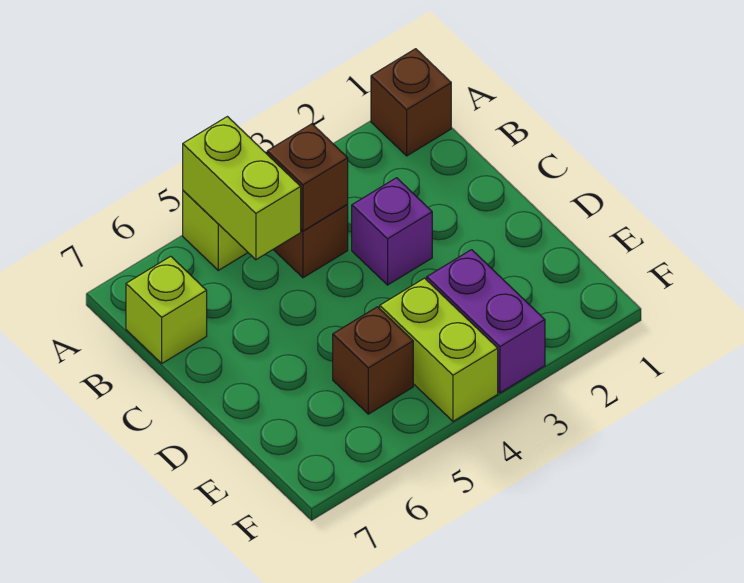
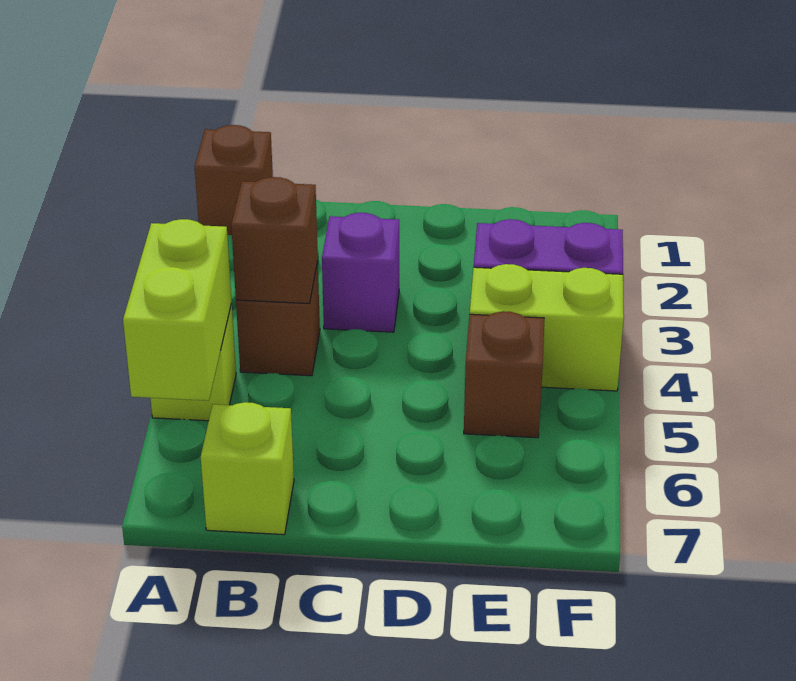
lime brick A5:B5 level 2 -> lime brick A5:A6 level 2

